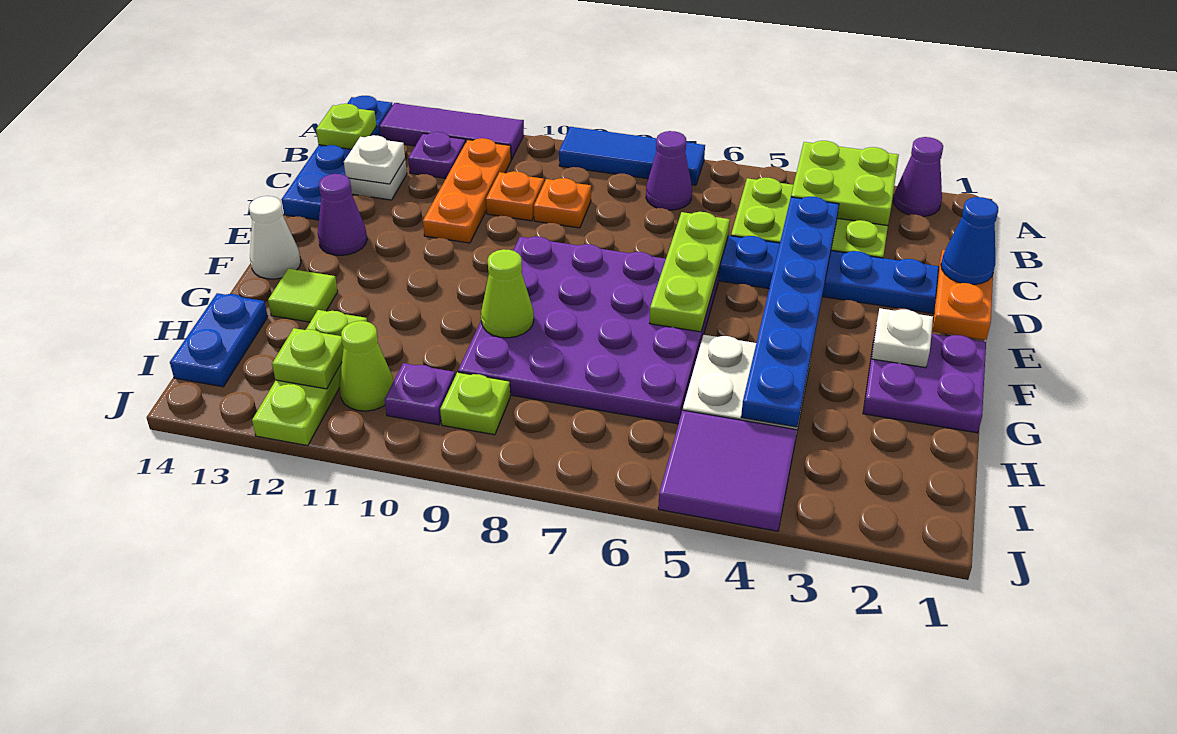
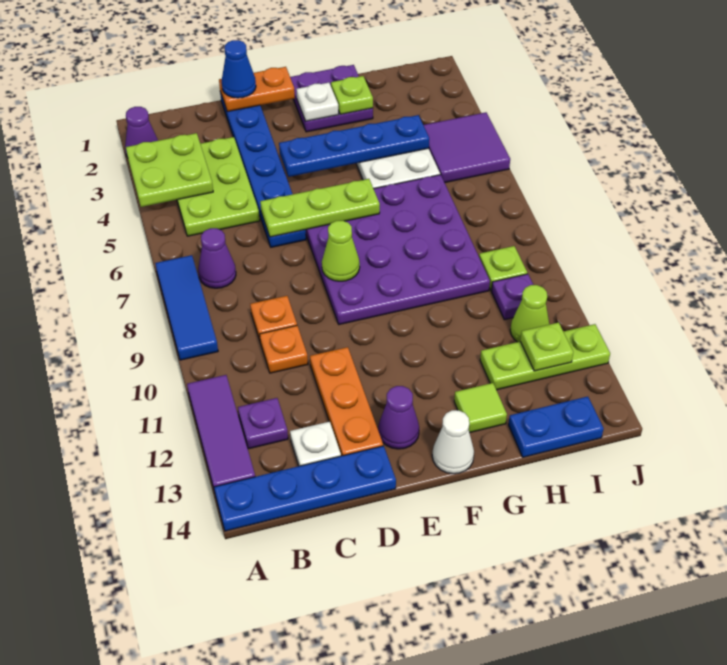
orange plate B11:D11 level 1 -> orange plate D11:D13 level 1
lime plate B14 level 2 -> lime plate G2 level 2
blue plate C4:H4 level 2 -> blue plate E4:H4 level 2
white plate C13 level 2 -> none
lime cone G9 level 2 -> lime cone E8 level 2

